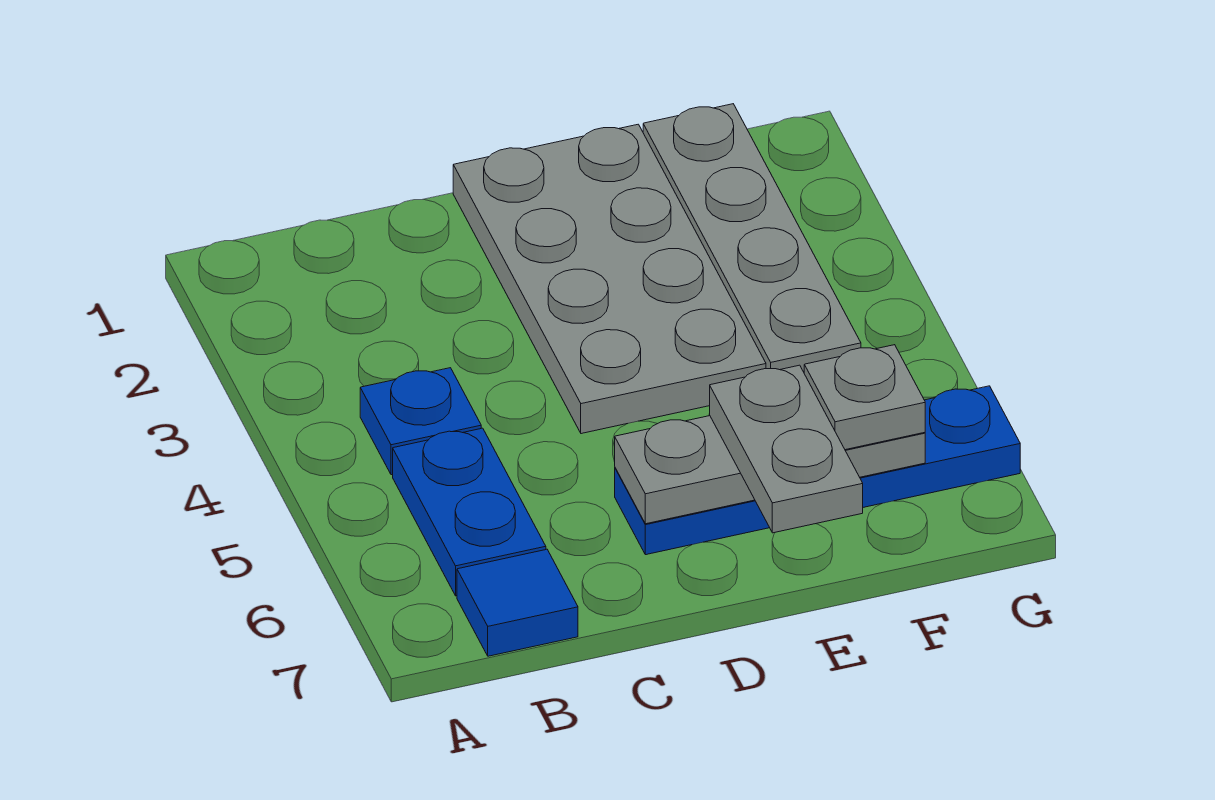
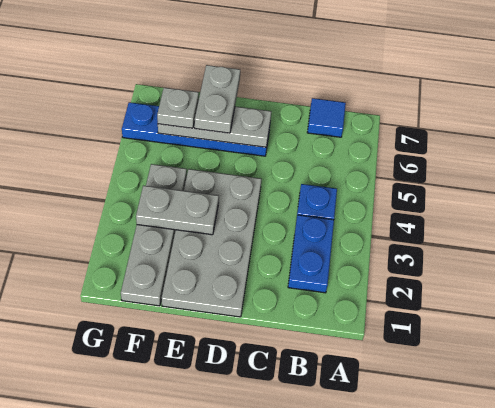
blue plate B5:B6 level 1 -> blue plate B2:B3 level 1
none -> grey plate E3:F3 level 2

